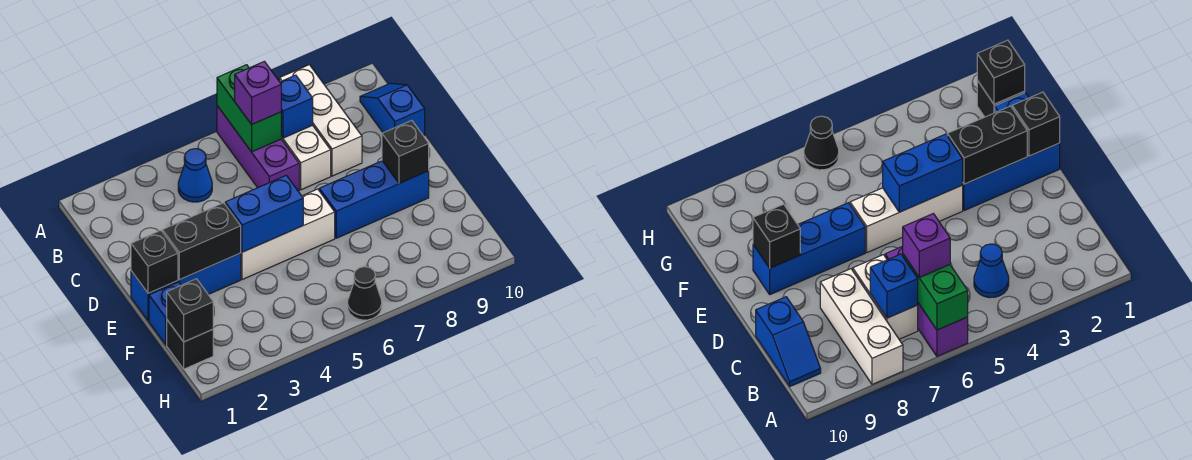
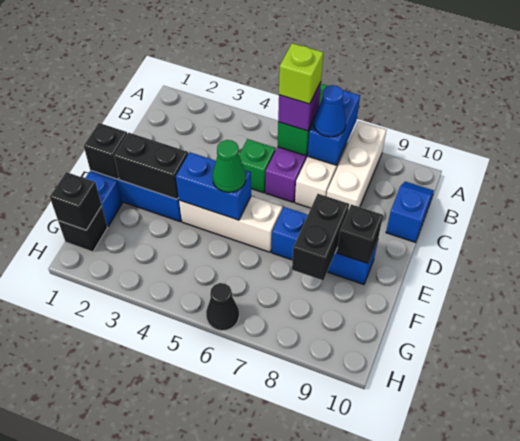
blue cone B4 level 1 -> blue cone B7 level 3
none -> lime brick B6 level 4
blue brick B7 level 2 -> blue brick A7:B7 level 2
none -> green brick C5 level 1
none -> green cone E5 level 3
none -> black brick E8:F8 level 2

